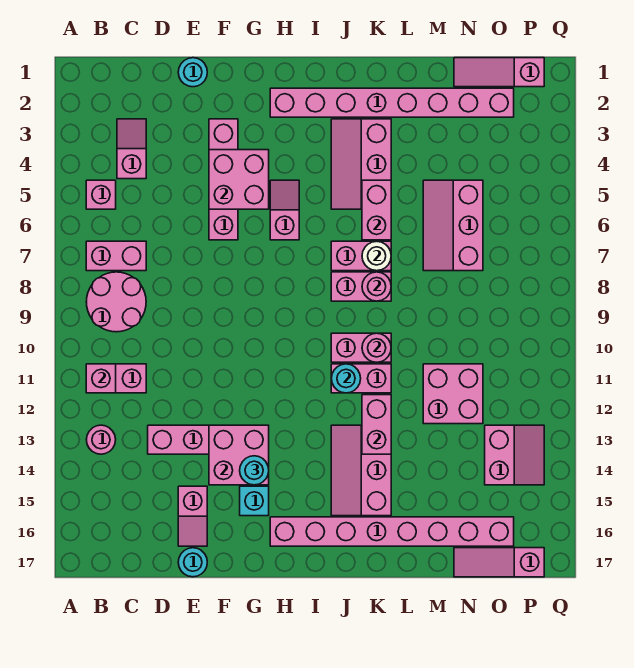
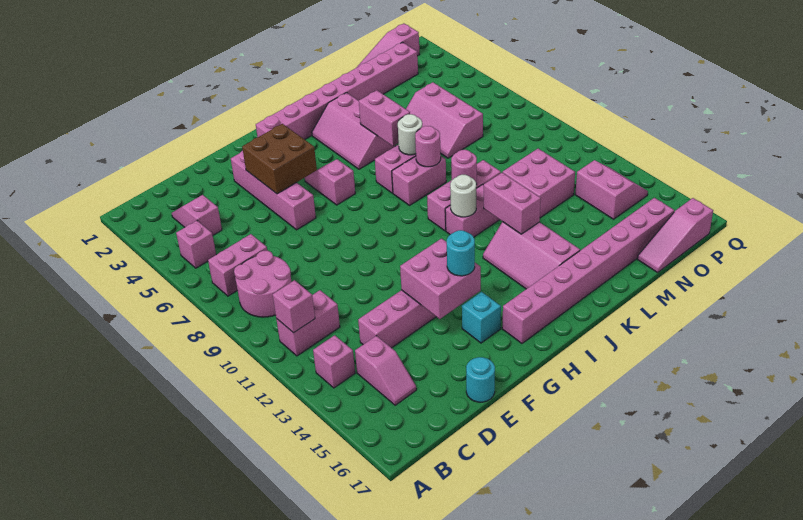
pink round brick B13 level 1 -> pink brick B13 level 1
cyan round brick E1 level 1 -> none
pink slope E15:E16 level 1 top 15 -> pink slope C14:C15 level 1 top 14
pink brick F4:G5 level 2 -> brown brick F4:G5 level 2
pink brick J10:K10 level 1 -> pink brick J10:L10 level 1
cyan round brick J11 level 2 -> white round brick J11 level 2

